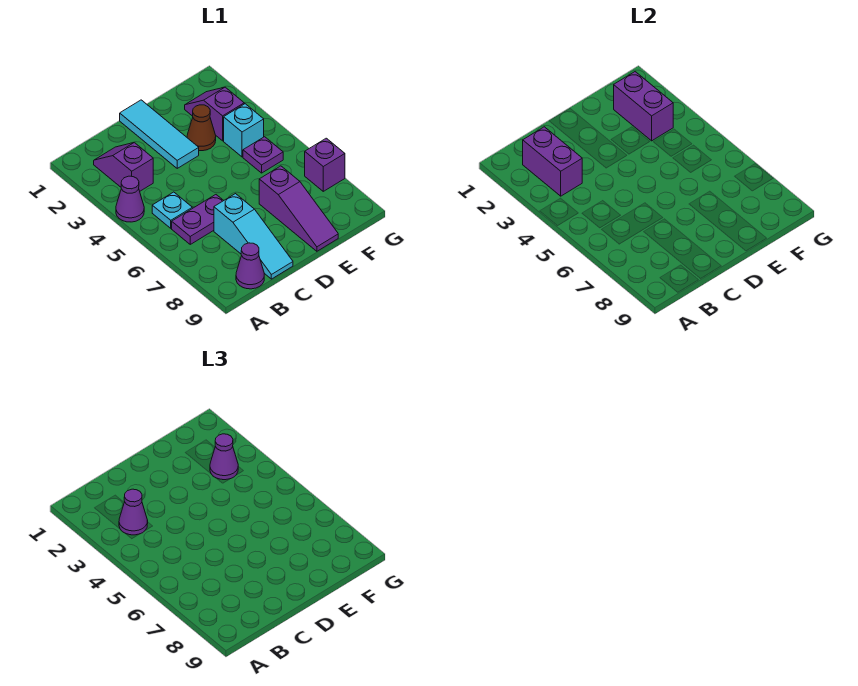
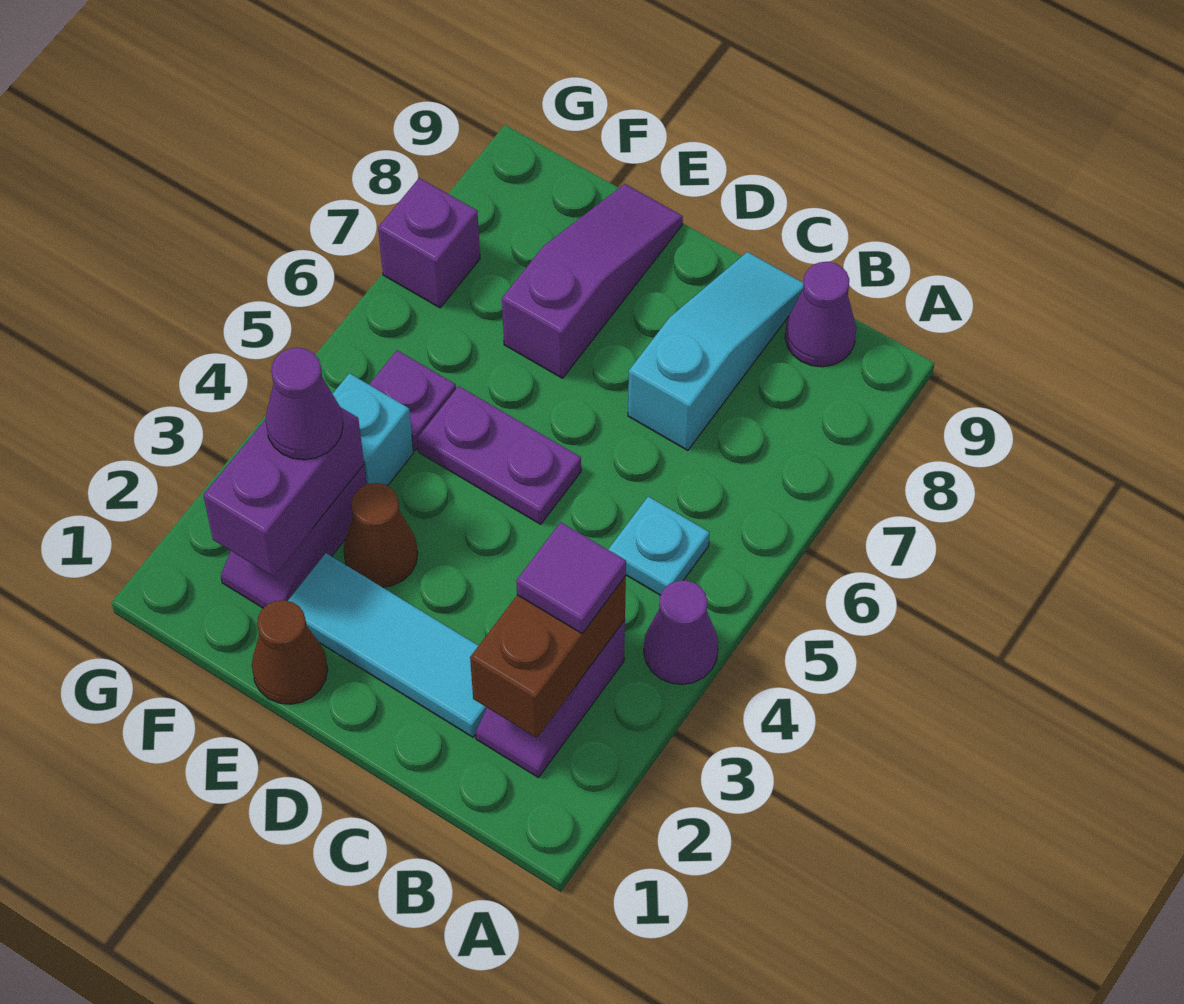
purple brick B2:B3 level 2 -> brown brick B2:B3 level 2
purple cone B3 level 3 -> purple tile B3 level 3
purple plate B6:C6 level 1 -> purple plate D5:E5 level 1
cyan tile D1:D3 level 1 -> cyan tile C2:E2 level 1
none -> brown cone E1 level 1

